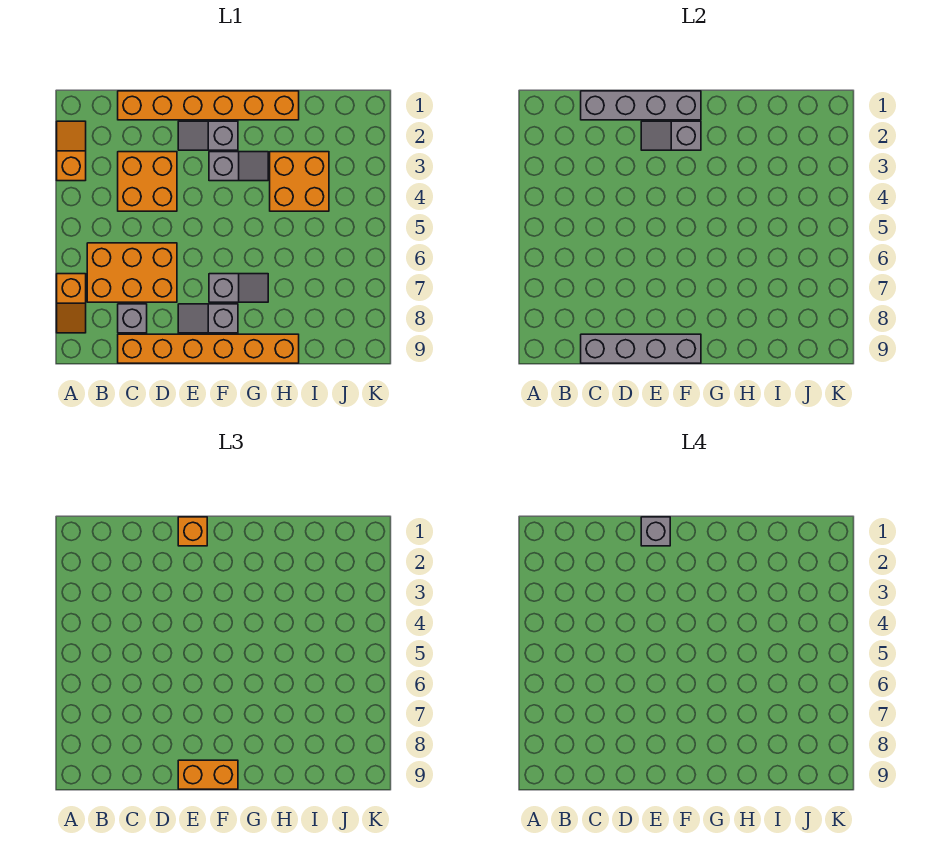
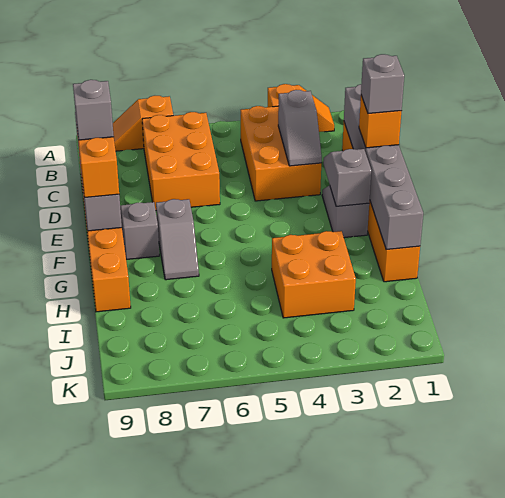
grey brick C1:F1 level 2 -> grey brick C1:H1 level 2
orange brick C3:D4 level 1 -> orange brick B3:D4 level 1
grey brick C8 level 1 -> grey brick E9 level 4
grey slope F3:G3 level 1 top F -> grey slope C3:D3 level 2 top C

